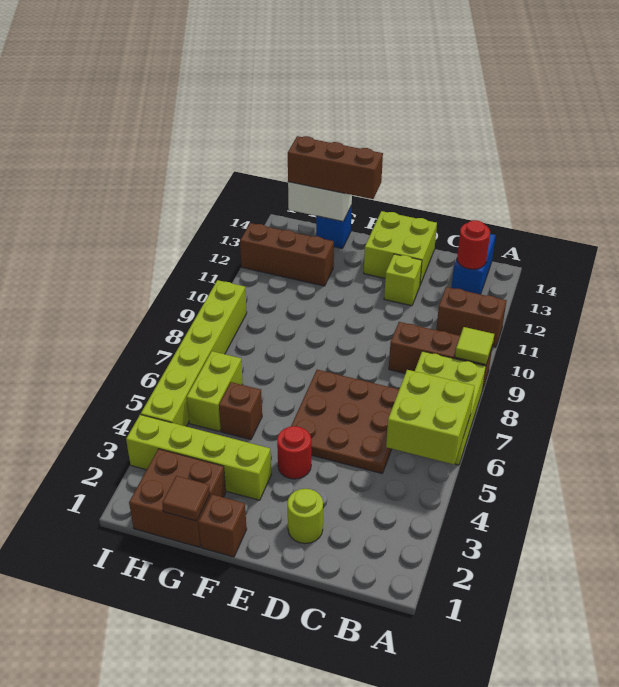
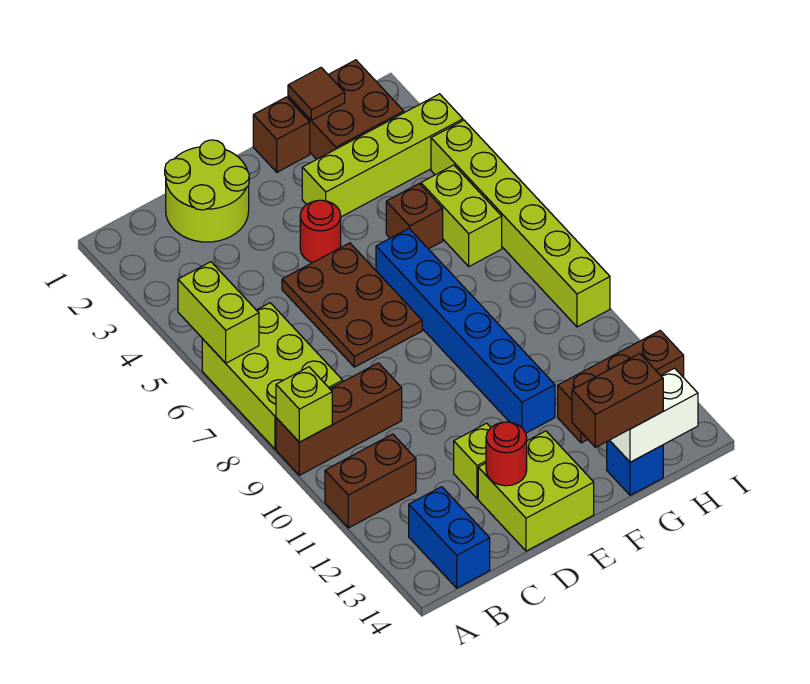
lime brick A5:B6 level 2 -> lime brick A5:A6 level 2
lime tile A9 level 2 -> lime brick A9 level 2
red round brick B13 level 2 -> red round brick D13 level 2
brown plate C5:E7 level 1 -> brown plate D5:E7 level 1
lime round brick D2 level 1 -> lime round brick C1:D2 level 1
none -> blue brick F6:F11 level 1
brown brick F14:H14 level 3 -> brown brick F14:G14 level 3

